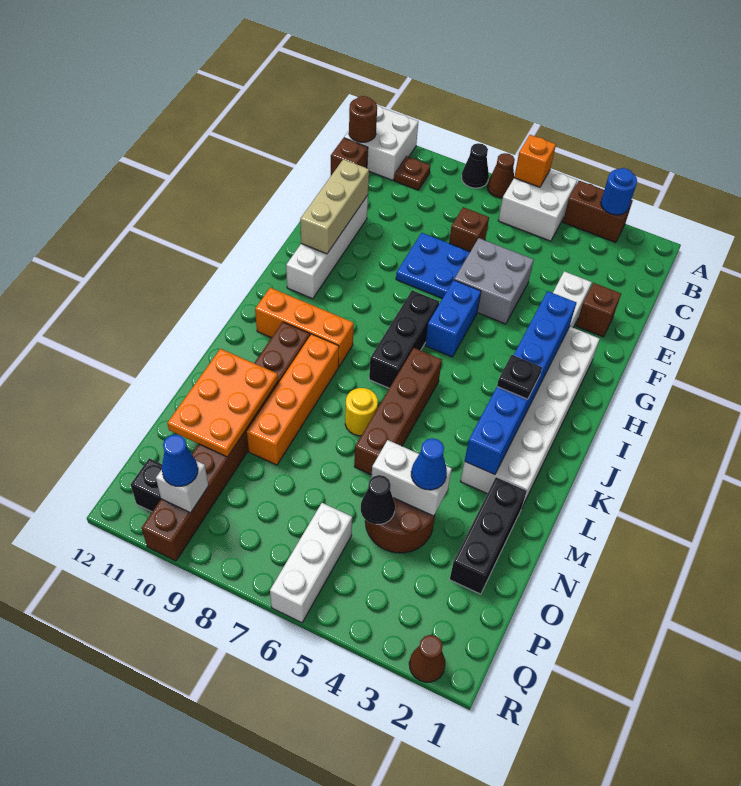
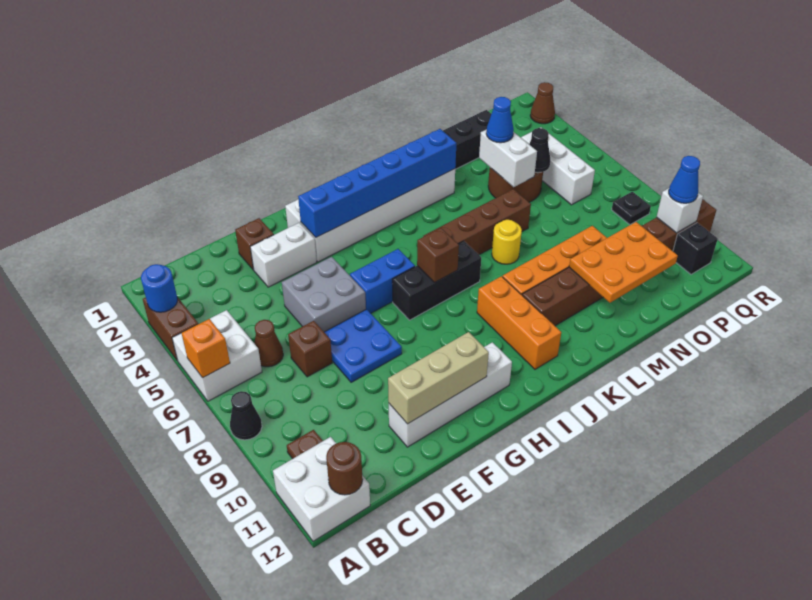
brown cone A7 level 1 -> brown cone C6 level 1
brown brick C12 level 1 -> brown brick I7 level 2
black plate J3 level 3 -> black plate Q8 level 1
white brick P6:R6 level 1 -> white brick P4:P6 level 1

